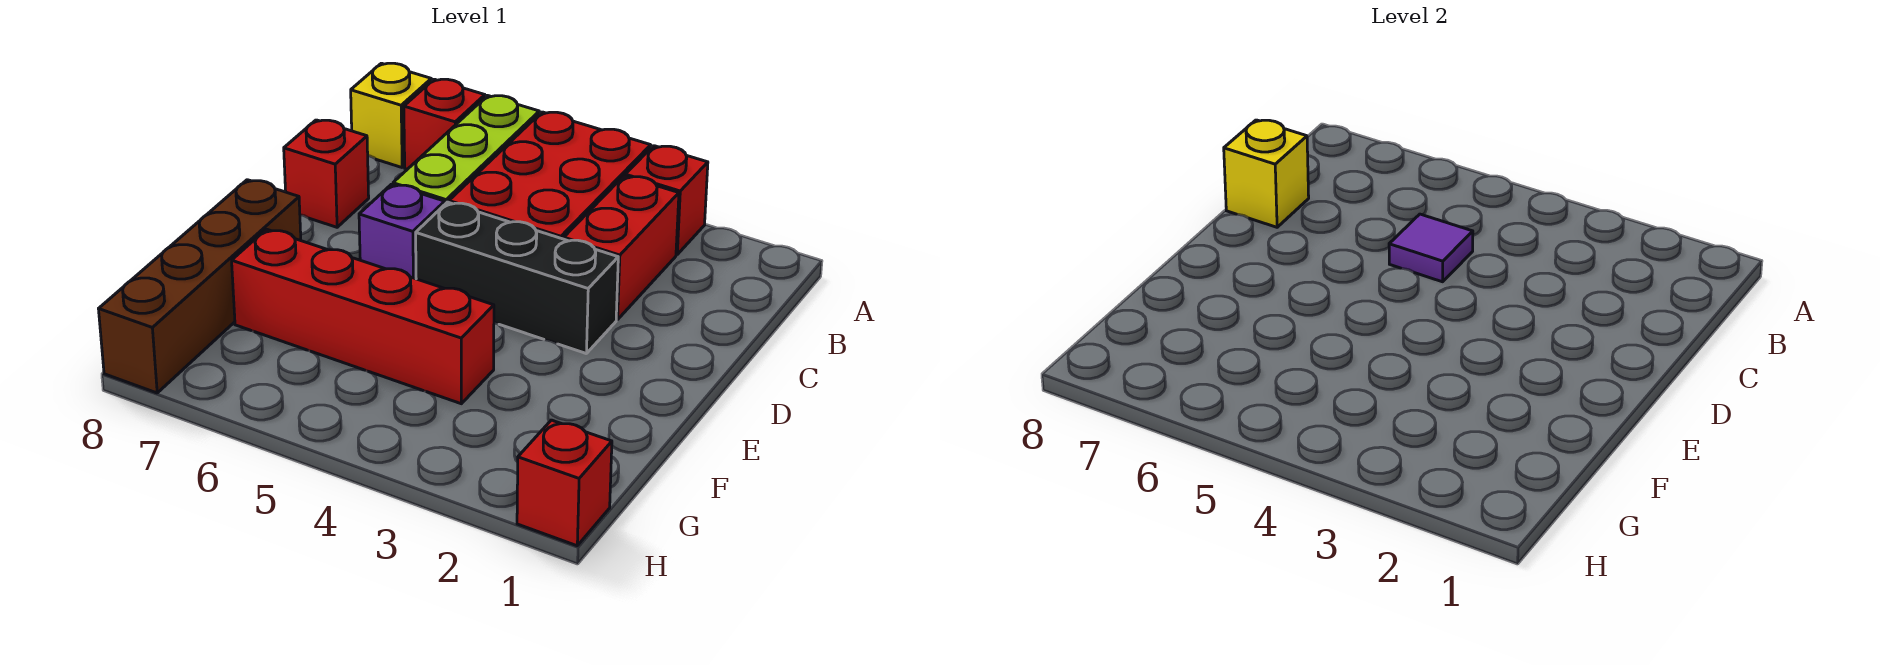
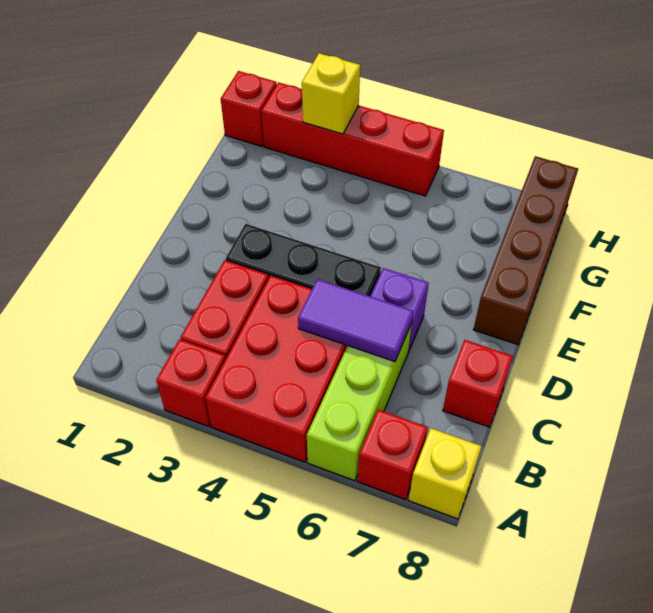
purple tile C5 level 2 -> purple tile C5:C6 level 2
yellow brick C8 level 2 -> yellow brick H3 level 2
red brick F4:F7 level 1 -> red brick H2:H5 level 1

